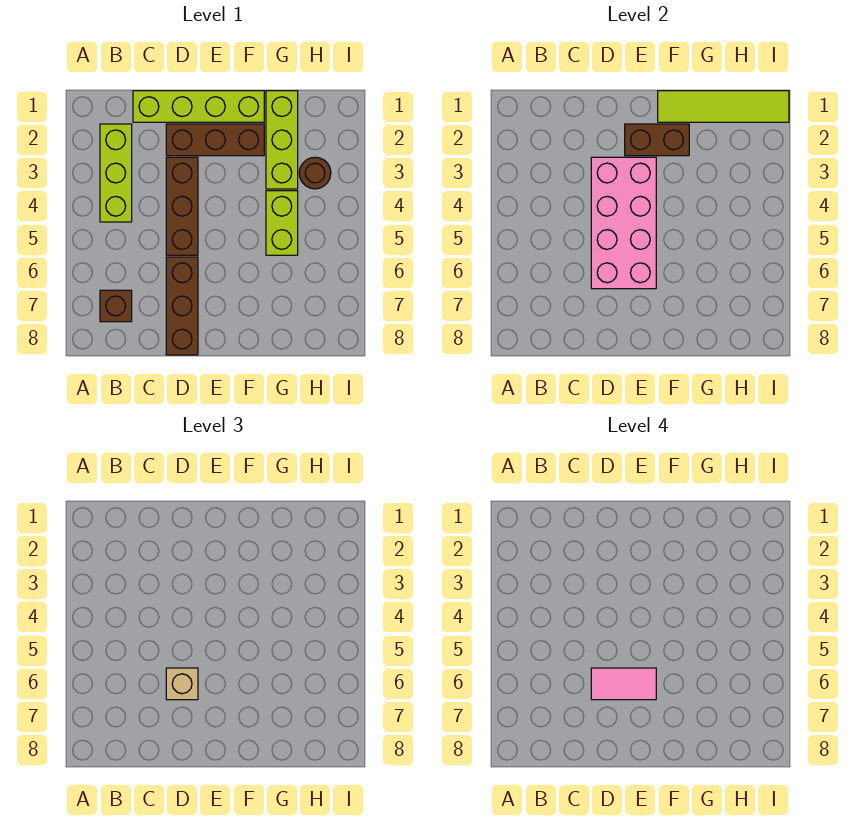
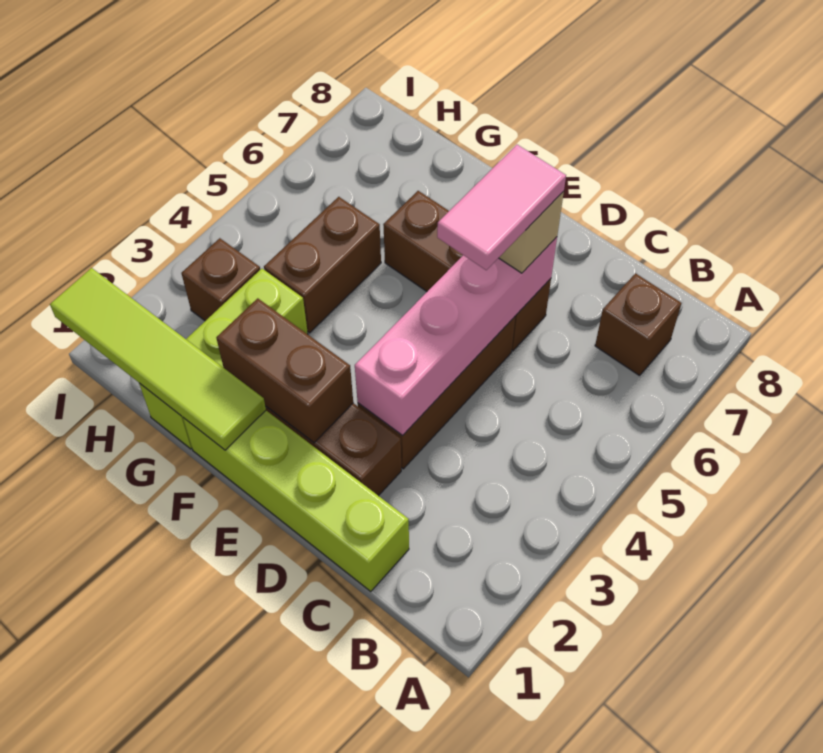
lime brick B2:B4 level 1 -> none
pink brick D3:E6 level 2 -> pink brick D3:D6 level 2
brown brick D6:D8 level 1 -> brown brick D6:F6 level 1
pink tile D6:E6 level 4 -> pink tile D5:D6 level 4
lime brick G4:G5 level 1 -> brown brick G4:G5 level 1
brown round brick H3 level 1 -> brown brick H3 level 1

